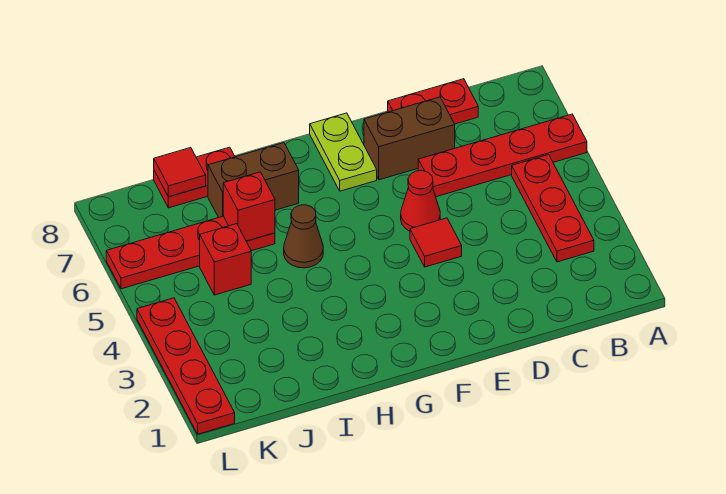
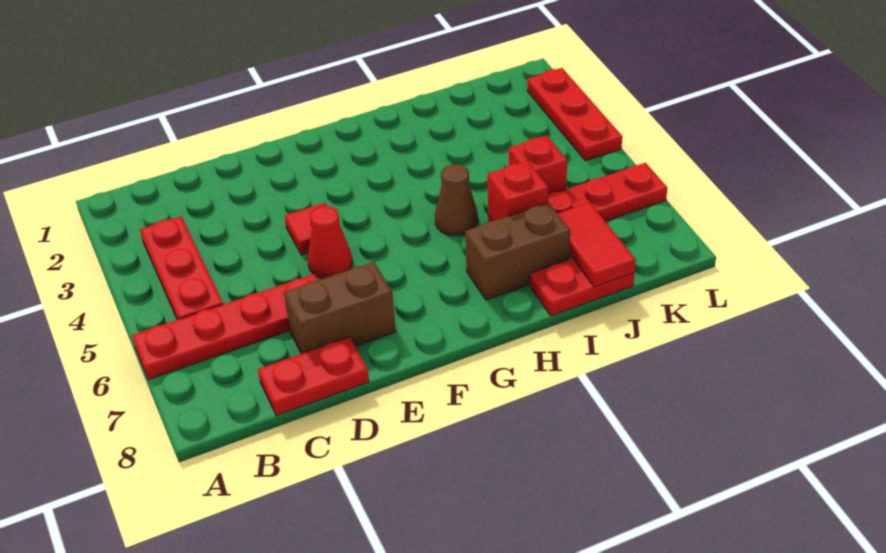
lime plate F7:F8 level 1 -> none
red tile J8 level 2 -> red tile J7:J8 level 2
red plate L1:L4 level 1 -> red plate L2:L4 level 1

